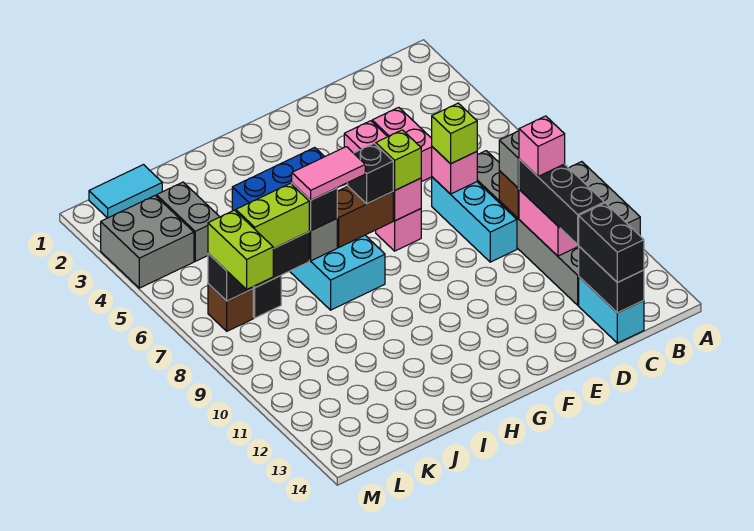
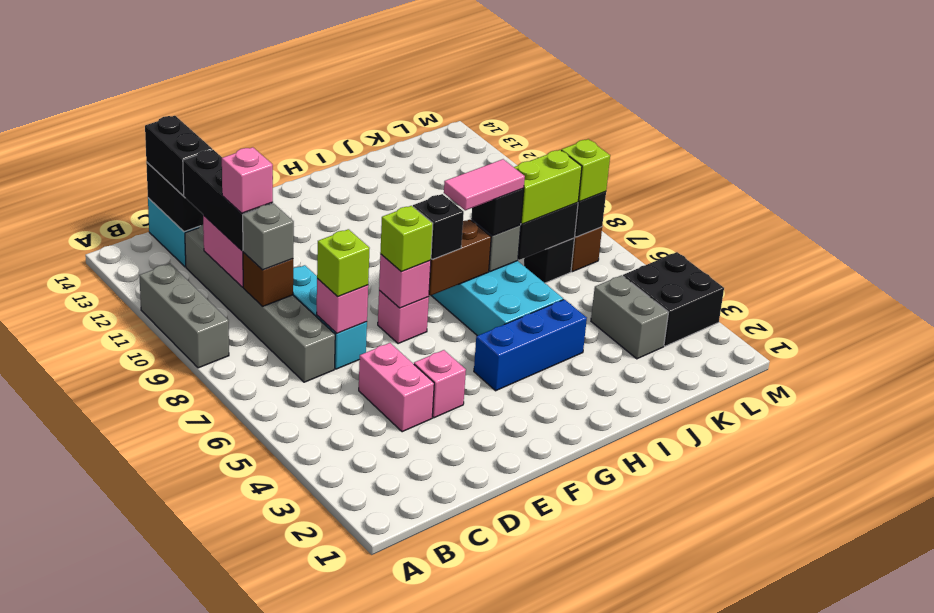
cyan tile K1:L1 level 1 -> none
grey brick L3:M4 level 1 -> black brick L3:M4 level 1
lime brick L7:L8 level 3 -> lime brick L7 level 3

